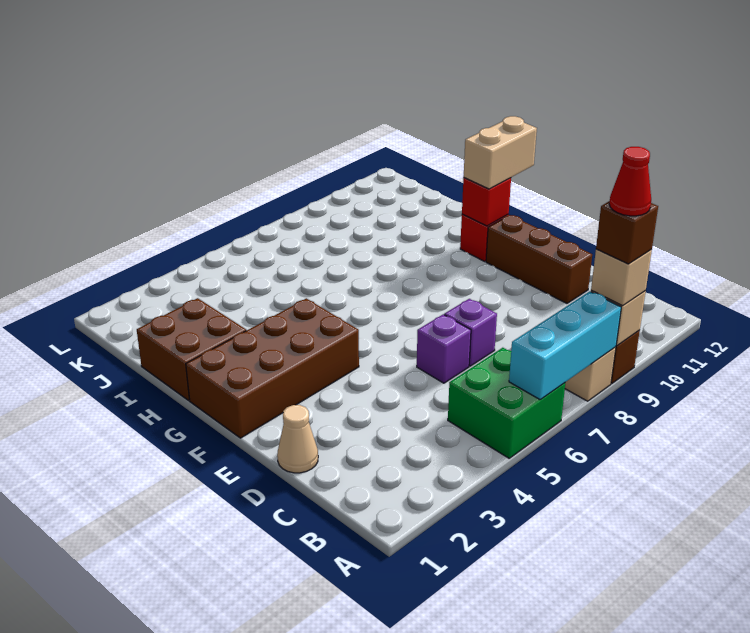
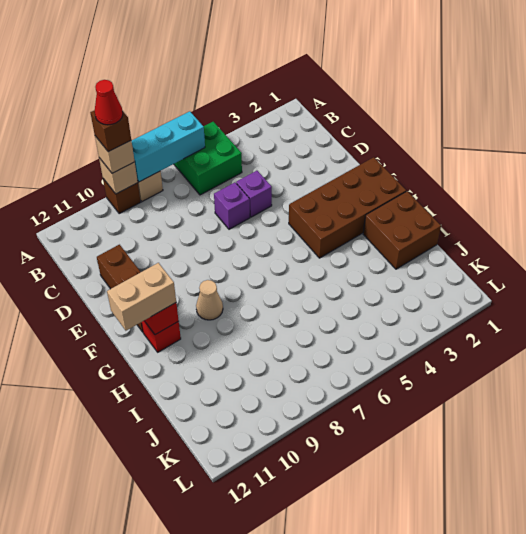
tan cone D1 level 1 -> tan cone G9 level 1
purple brick D7 level 1 -> purple brick D5 level 1

